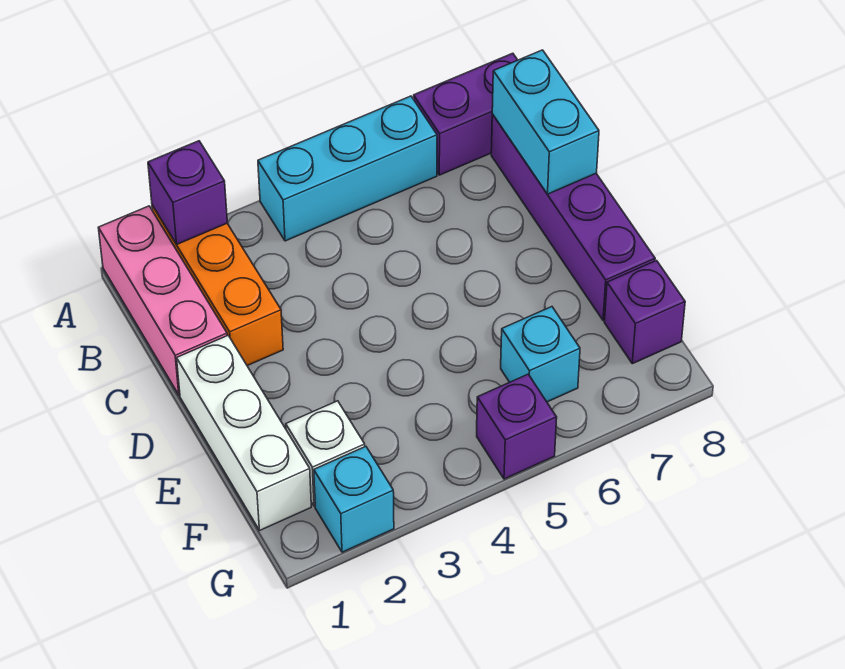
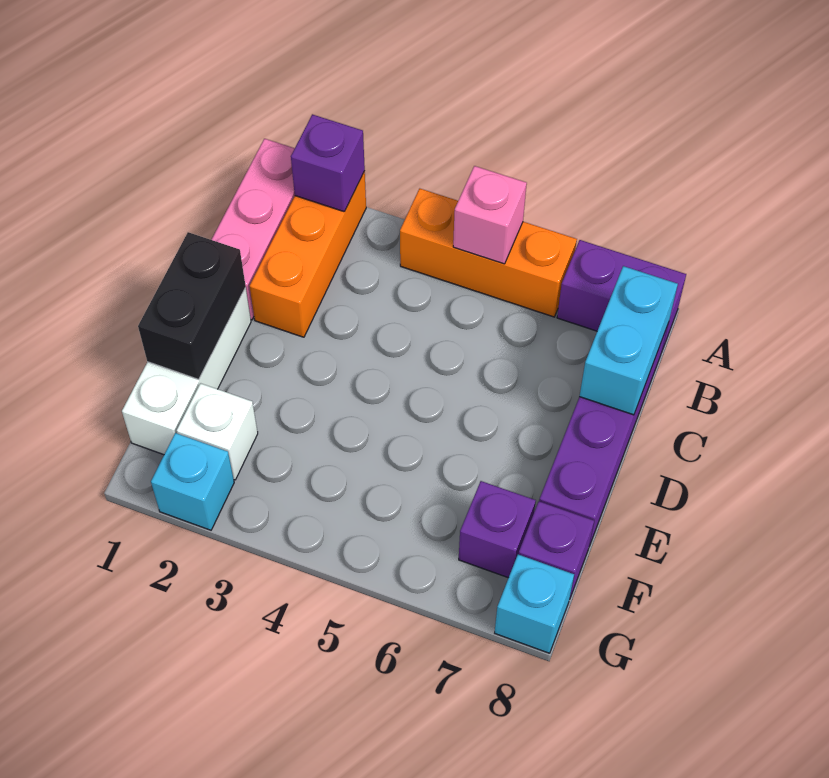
cyan brick A4:A6 level 1 -> orange brick A4:A6 level 1
none -> pink brick A5 level 2
none -> black brick D1:E1 level 2
cyan brick F6 level 1 -> cyan brick G8 level 1
purple brick G5 level 1 -> purple brick F7 level 1

